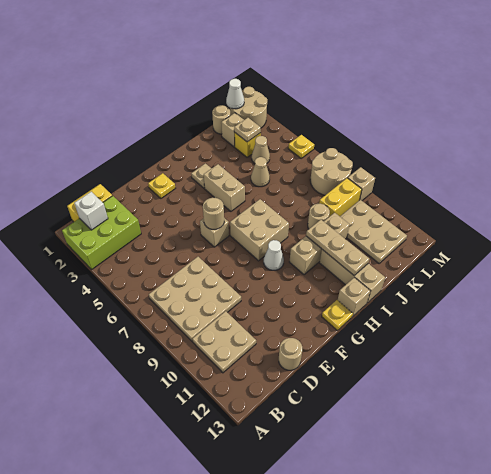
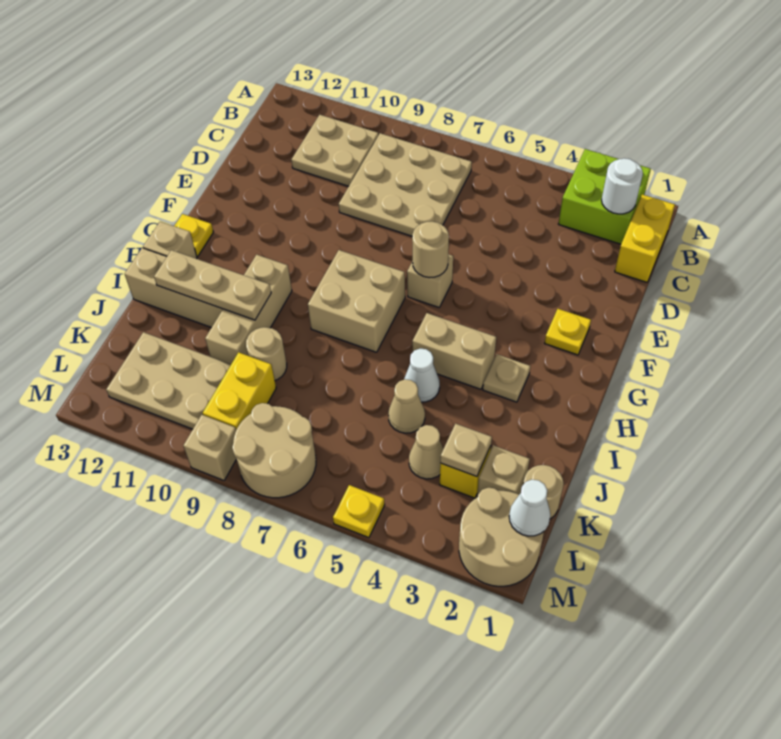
lime brick A2:C3 level 1 -> lime brick A2:B3 level 1
white brick B2 level 2 -> white round brick B2 level 2
tan round brick D13 level 1 -> none
white cone G9 level 1 -> white cone I5 level 1

